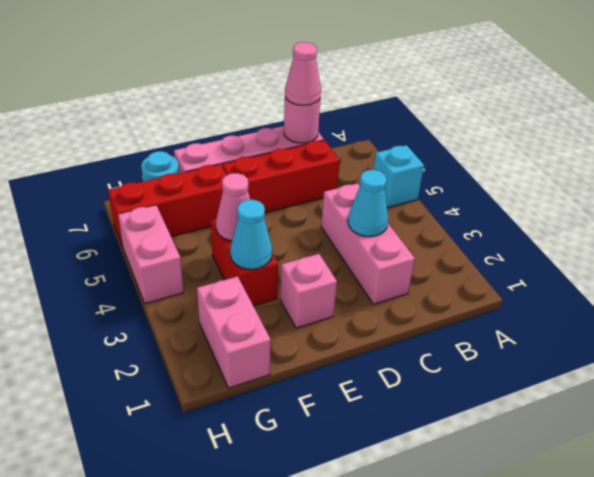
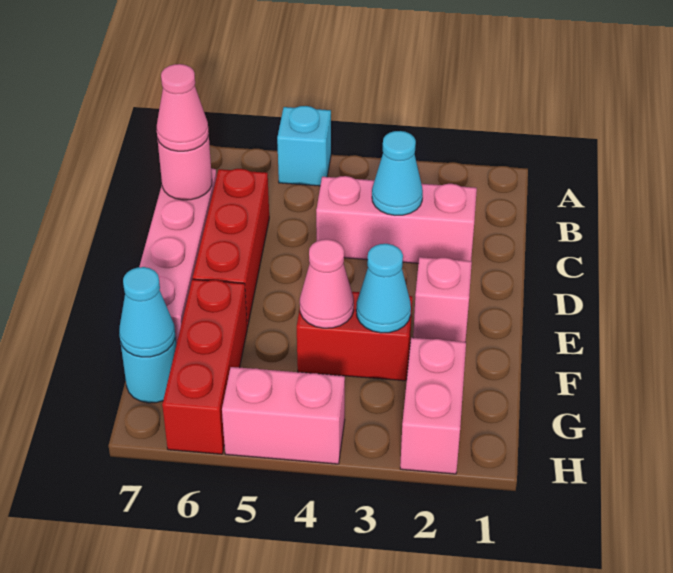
pink brick G1:G2 level 1 -> pink brick G2:H2 level 1
none -> cyan cone G7 level 2

